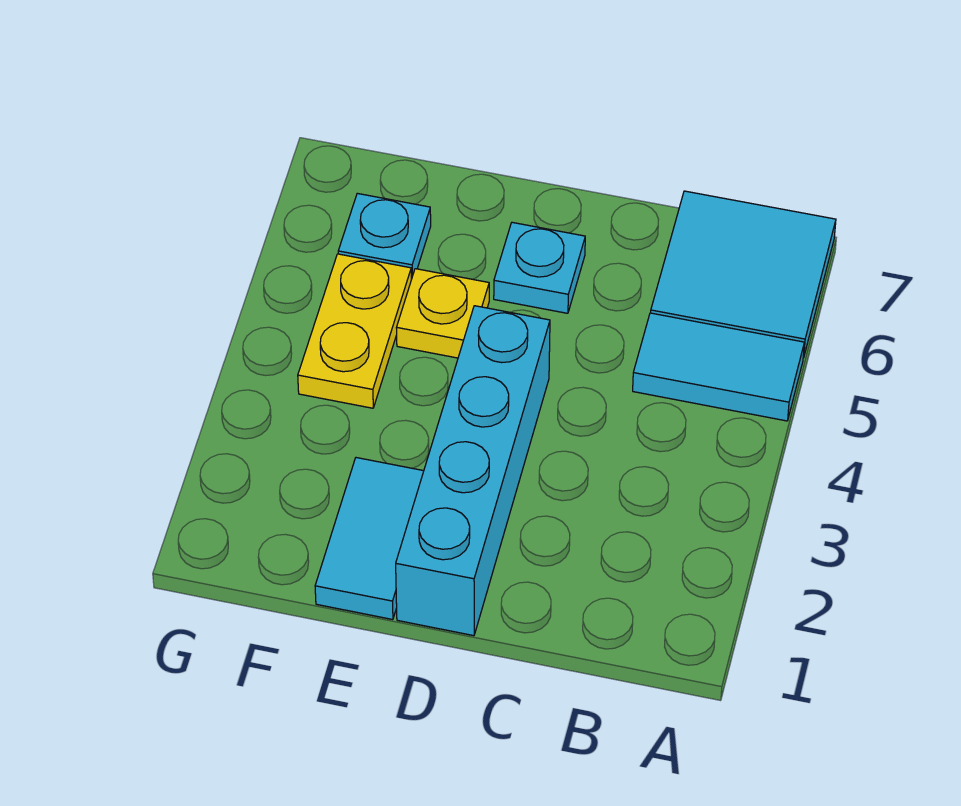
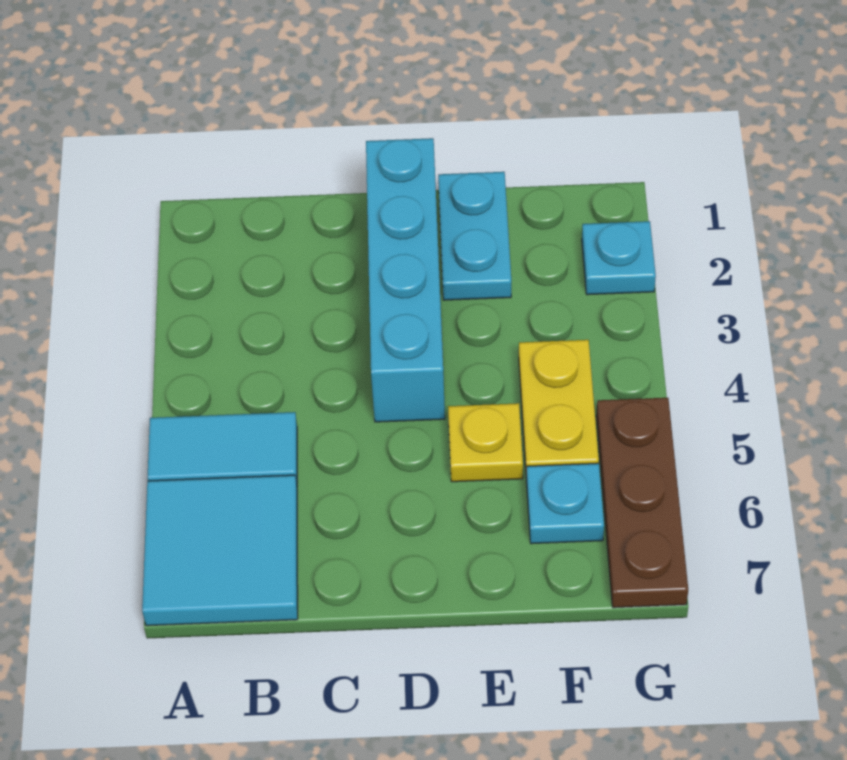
cyan plate D6 level 1 -> cyan plate G2 level 1
cyan tile E1:E2 level 1 -> cyan plate E1:E2 level 1
none -> brown plate G5:G7 level 1

